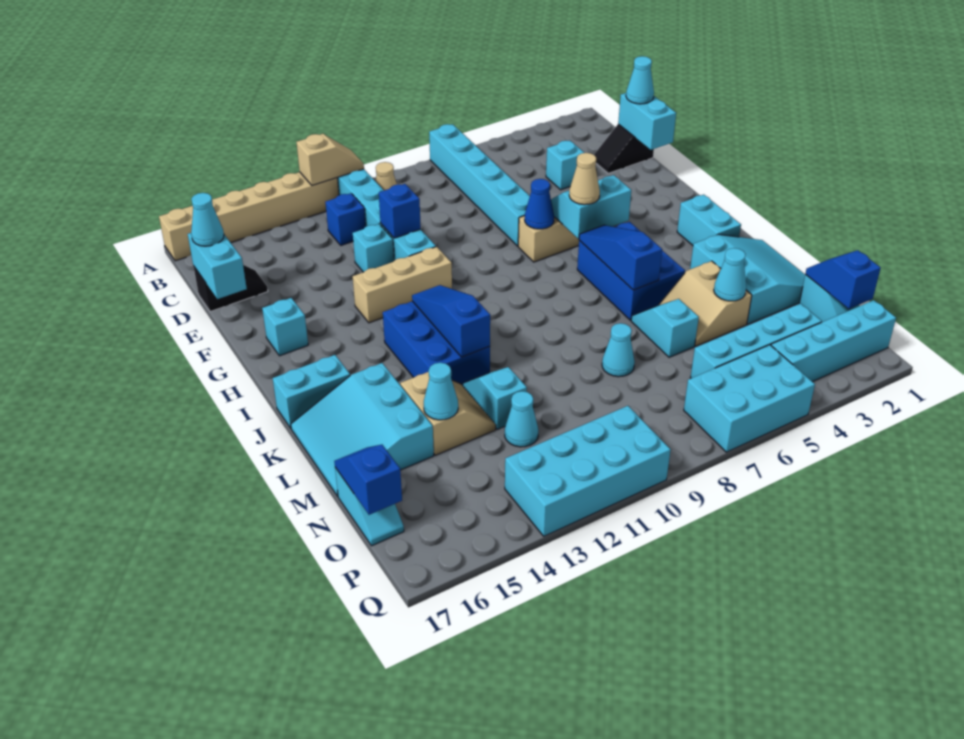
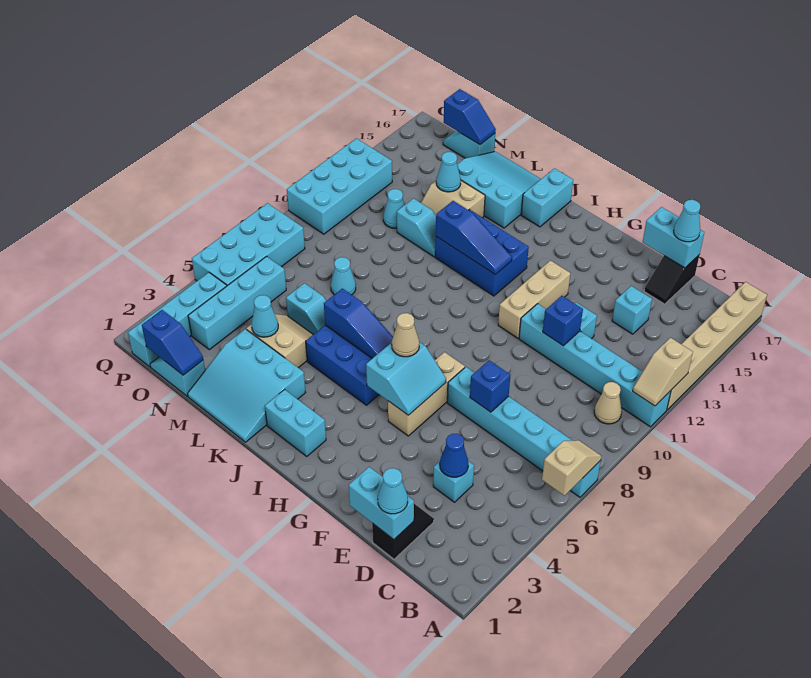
none -> tan slope A6:A7 level 2 top 6
blue brick C12 level 1 -> blue brick E7 level 2
blue cone G7 level 2 -> blue cone D4 level 2
cyan brick G16 level 1 -> cyan brick D14 level 1
cyan brick P5:Q7 level 1 -> cyan brick P5:Q8 level 1

